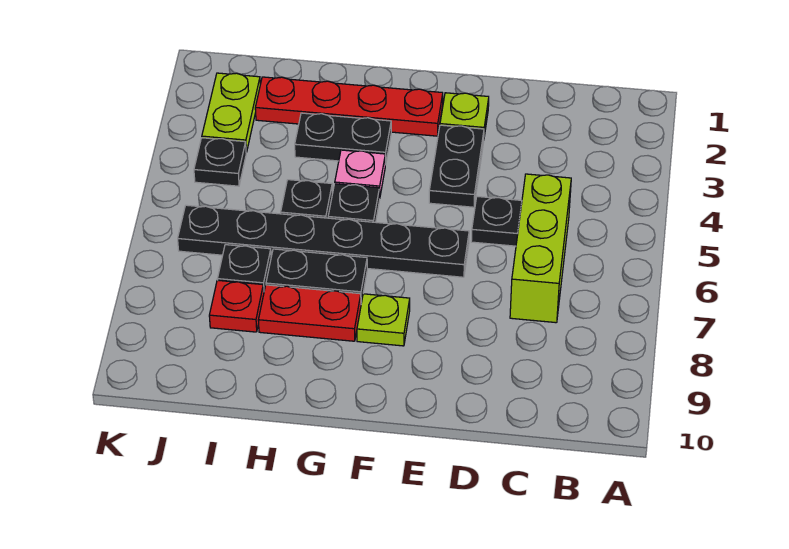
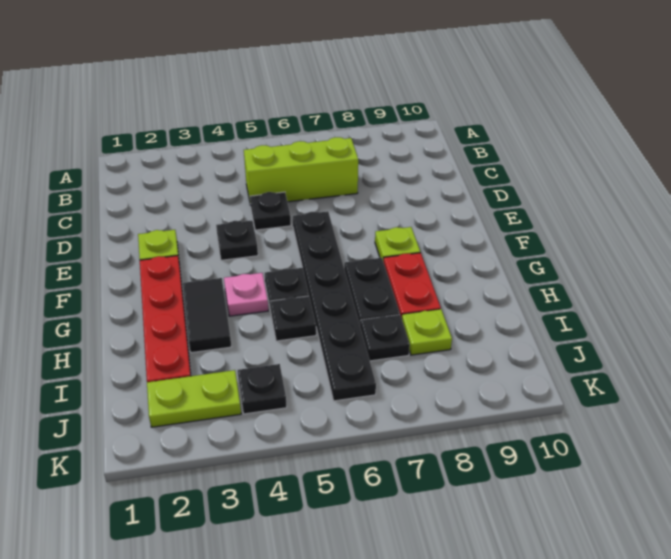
black plate E3:E4 level 1 -> black plate E4 level 1
black plate G3:H3 level 1 -> black tile G3:H3 level 1
red plate I8 level 1 -> lime plate I8 level 1

